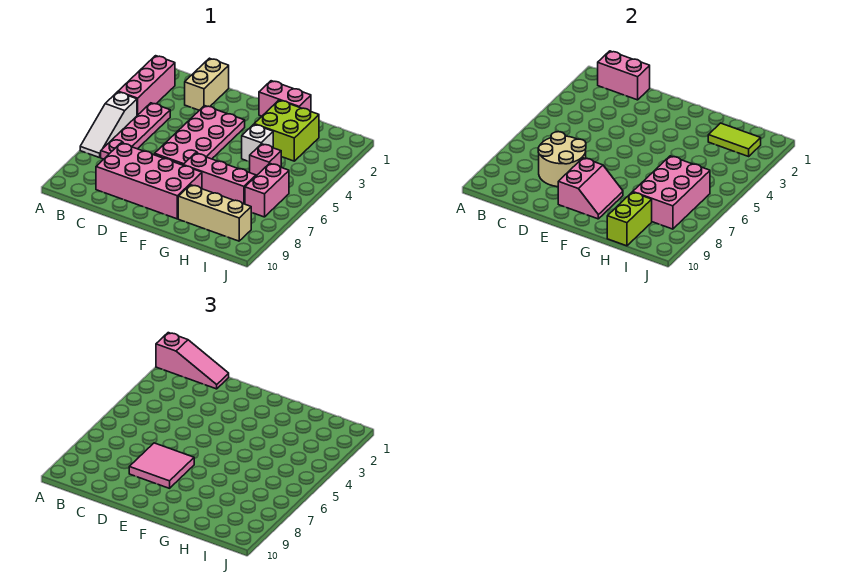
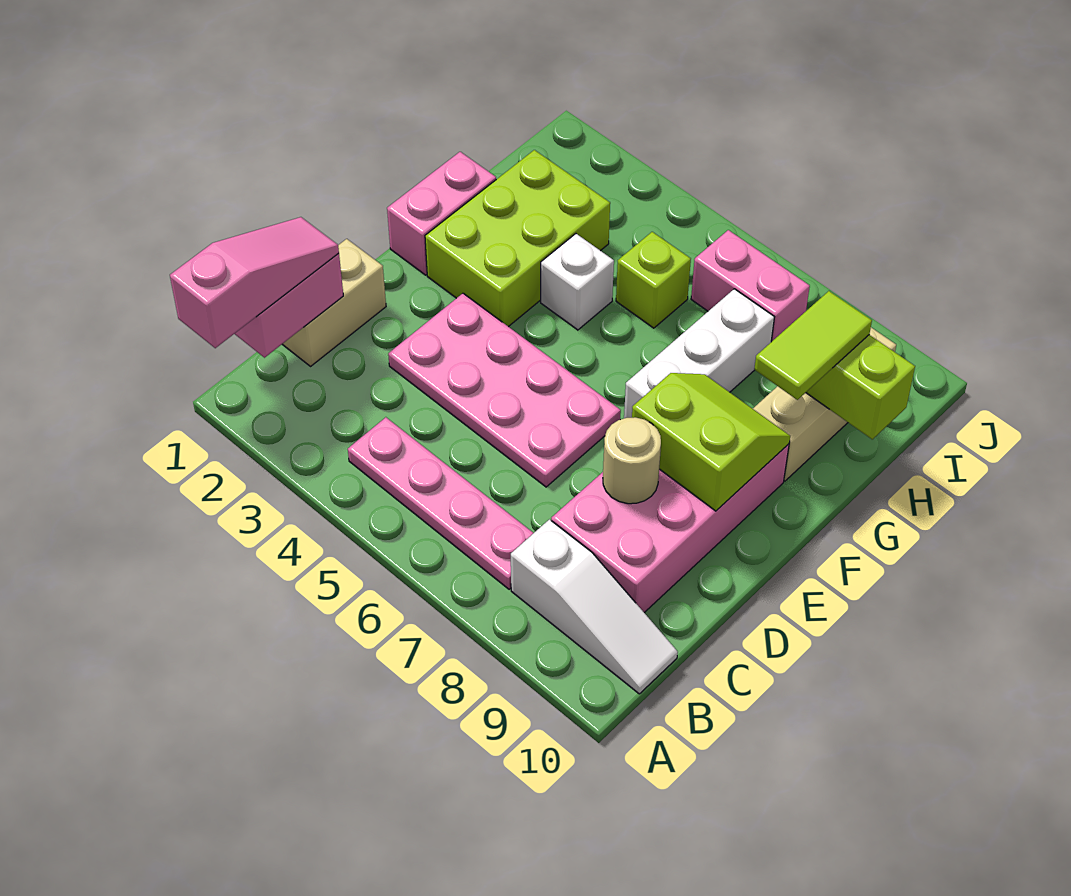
pink brick A2:A4 level 1 -> none
white slope A5:A7 level 1 top 5 -> white slope B8:B10 level 1 top 8
tan brick C1:C2 level 1 -> tan brick C1:D1 level 1
tan round brick C7:D8 level 2 -> tan round brick D8 level 2
pink tile D7:E8 level 3 -> none
pink slope E8:F9 level 2 top E -> lime slope E8:F9 level 2 top E
pink brick F7:H7 level 1 -> white brick F7:H7 level 1
lime brick G2:H3 level 1 -> lime brick F2:H3 level 1
lime tile H2:I2 level 2 -> lime tile G9:H9 level 3
pink brick H5 level 1 -> lime brick H5 level 1
pink brick H6:I8 level 2 -> none

